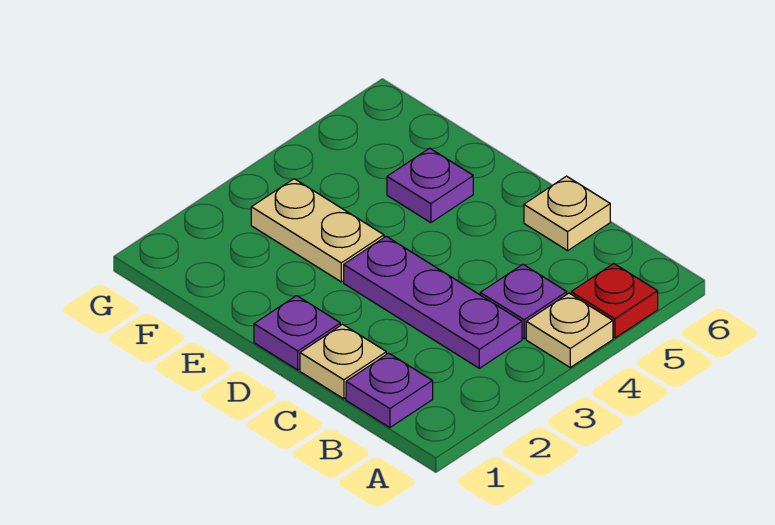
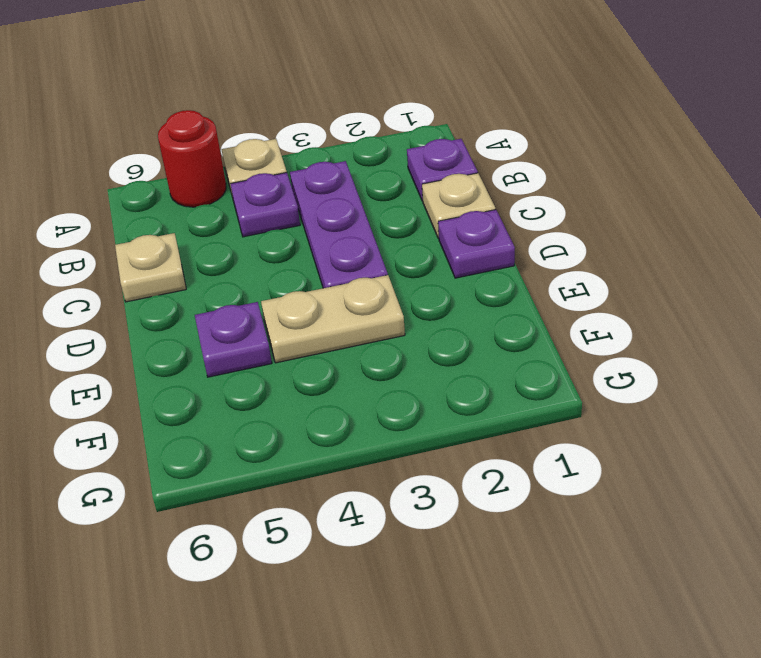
red plate A5 level 1 -> red round brick A5 level 1
tan plate E3:F3 level 1 -> tan plate E3:E4 level 1

